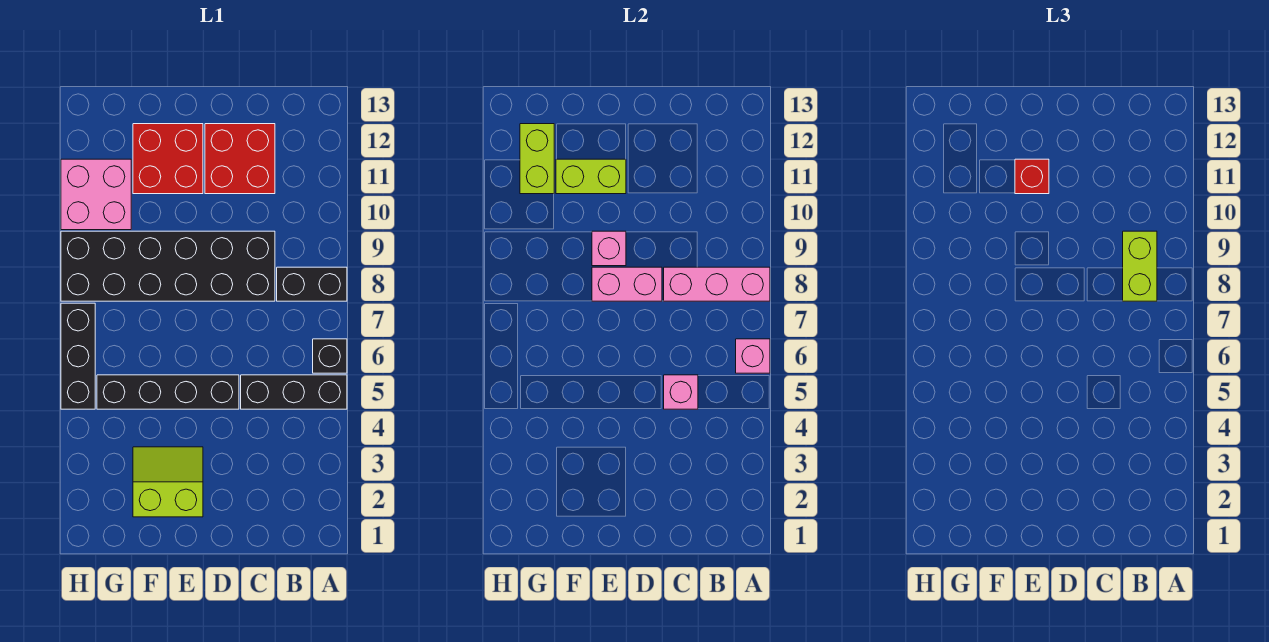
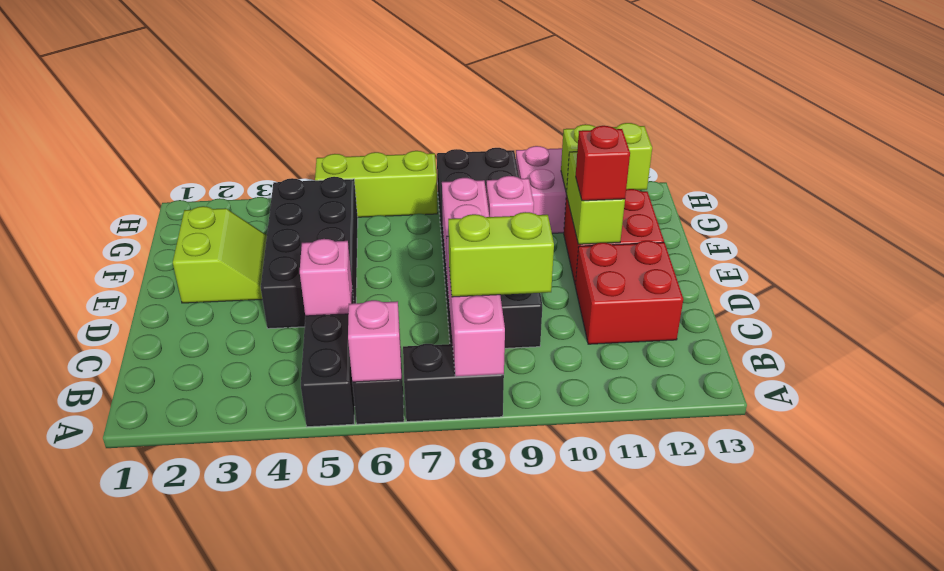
black brick A8:B8 level 1 -> black brick A7:A8 level 1
black brick D5:G5 level 1 -> black brick D4:G5 level 1
black brick H5:H7 level 1 -> lime brick H5:H7 level 1

